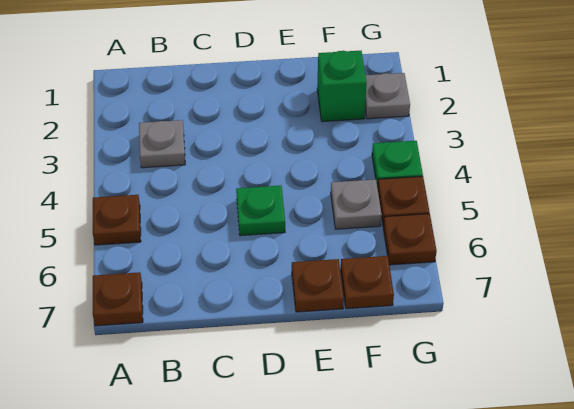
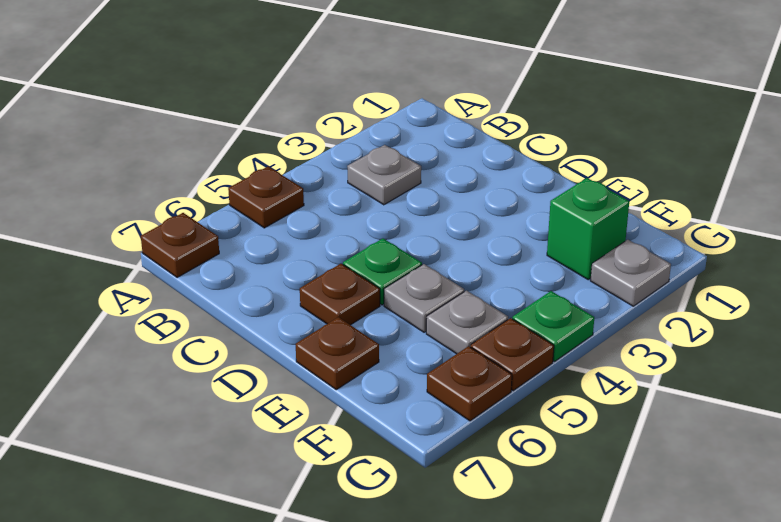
none -> grey plate E5 level 1
brown plate F7 level 1 -> brown plate D6 level 1

